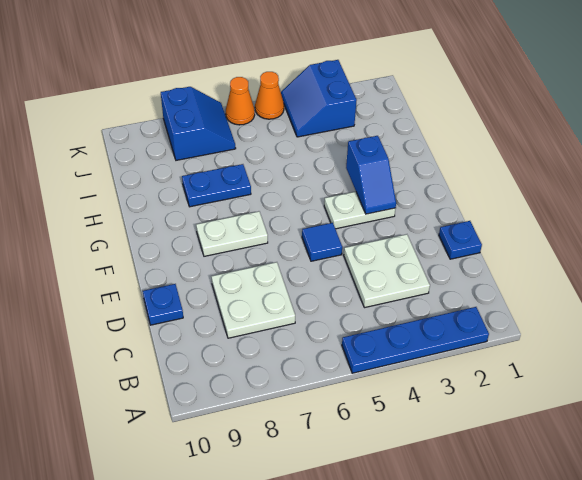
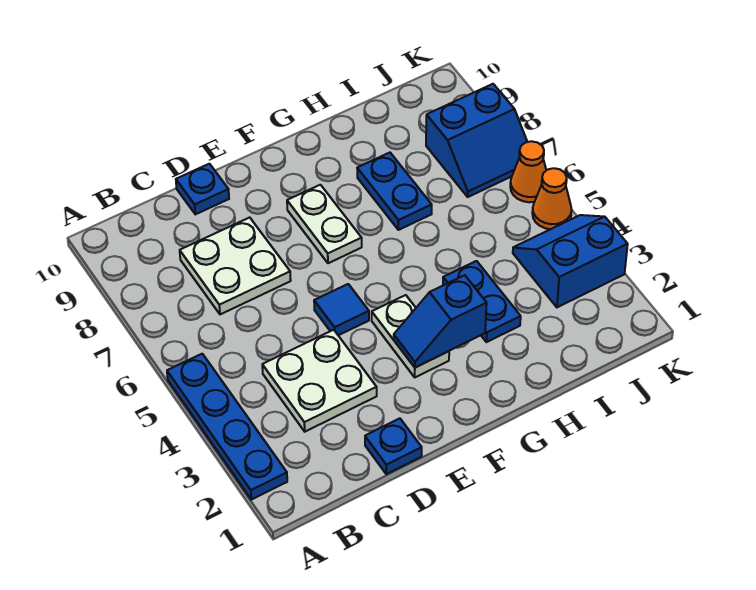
none -> blue plate H3:H4 level 1

